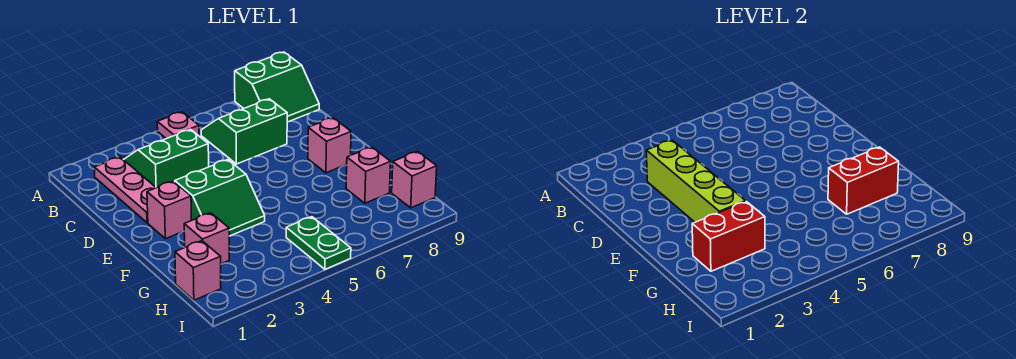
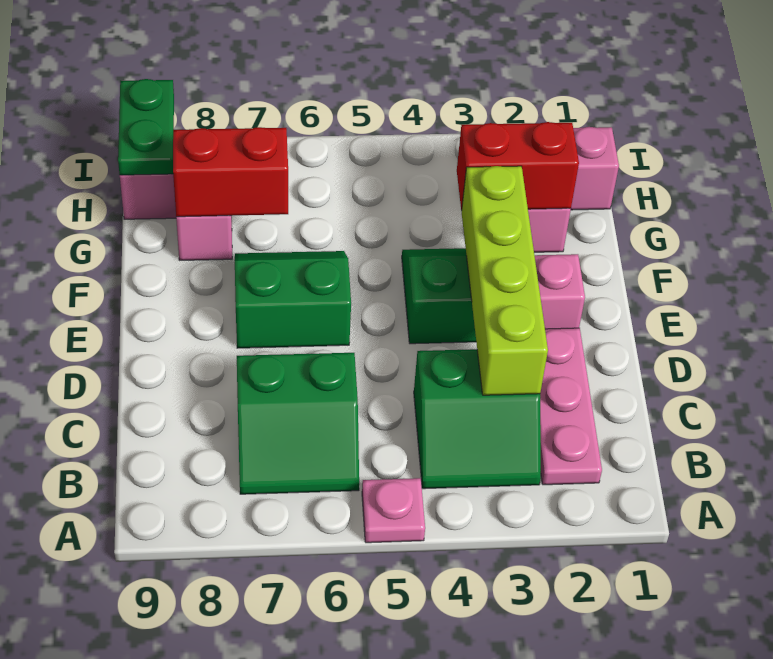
green slope A8:B9 level 1 top A -> green slope E6:F7 level 1 top E
pink brick E8 level 1 -> none
green plate H5:I5 level 1 -> green plate H9:I9 level 2

